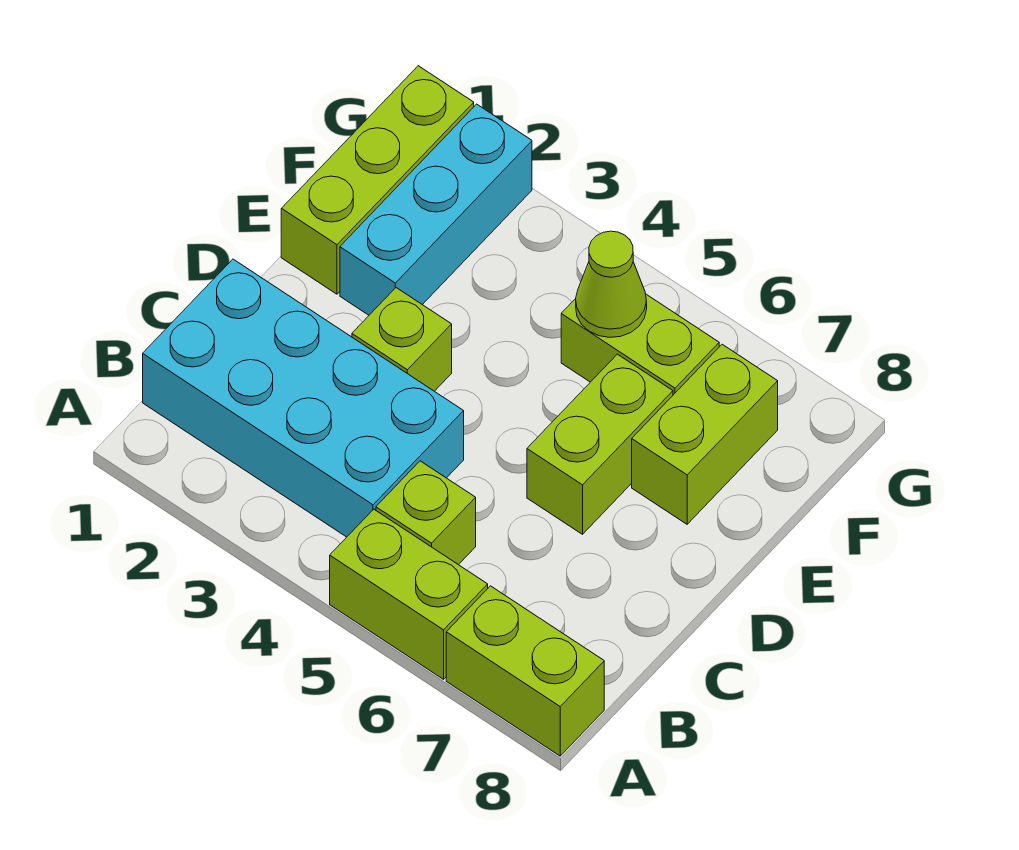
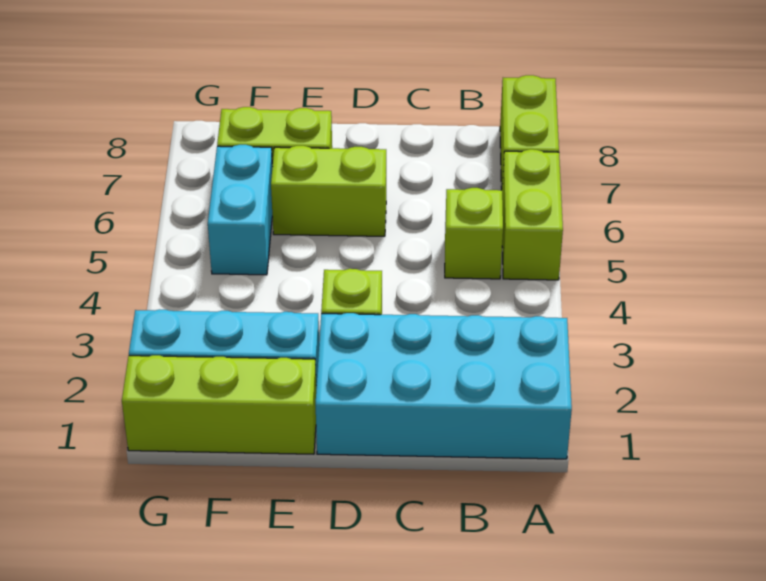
cyan brick B1:C4 level 1 -> cyan brick A1:D2 level 1
lime brick F5:F6 level 1 -> cyan brick F5:F6 level 1
lime cone F5 level 2 -> none

